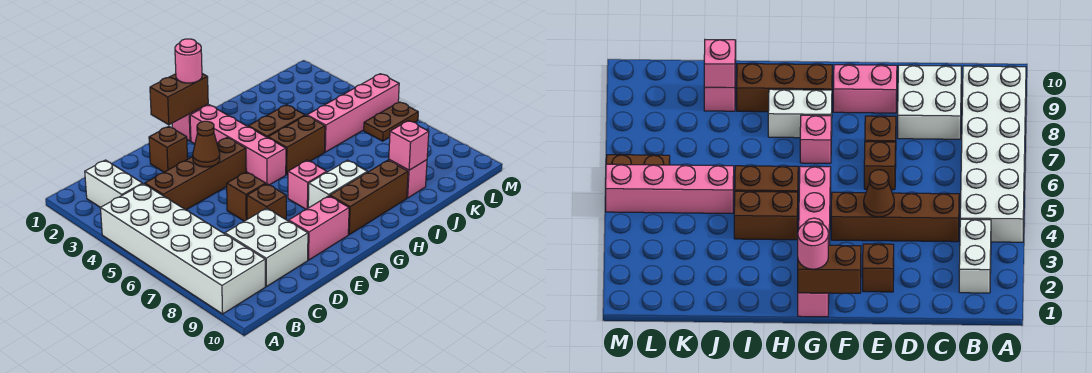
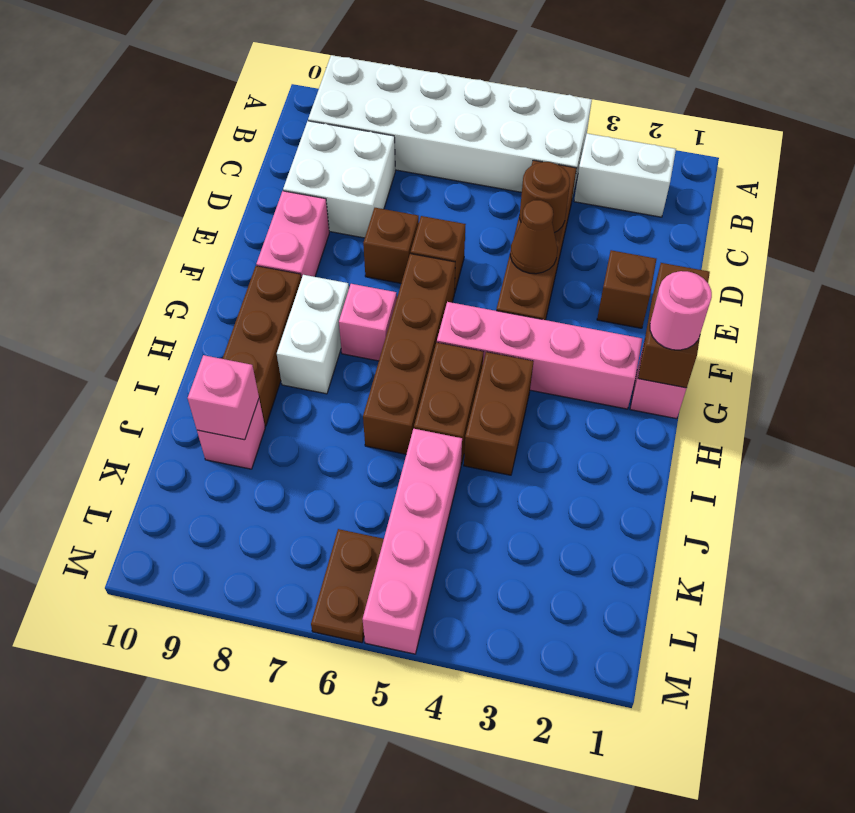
none -> brown round brick D4 level 2
none -> brown brick F6:I6 level 1

